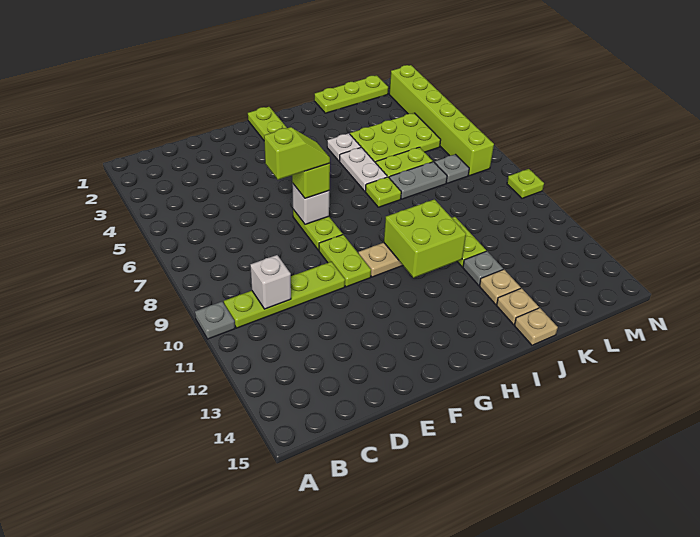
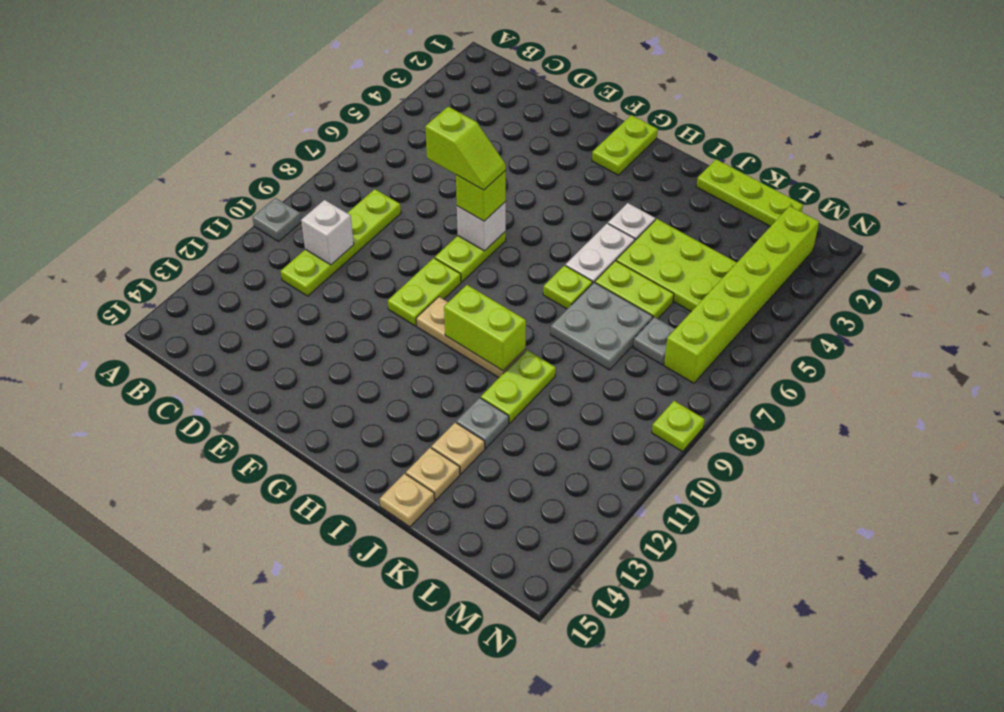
lime plate B10:E10 level 1 -> lime plate C8:C11 level 1
lime brick H10:I11 level 2 -> lime brick H10:I10 level 2
grey plate J7:K7 level 1 -> grey plate J7:K8 level 1

